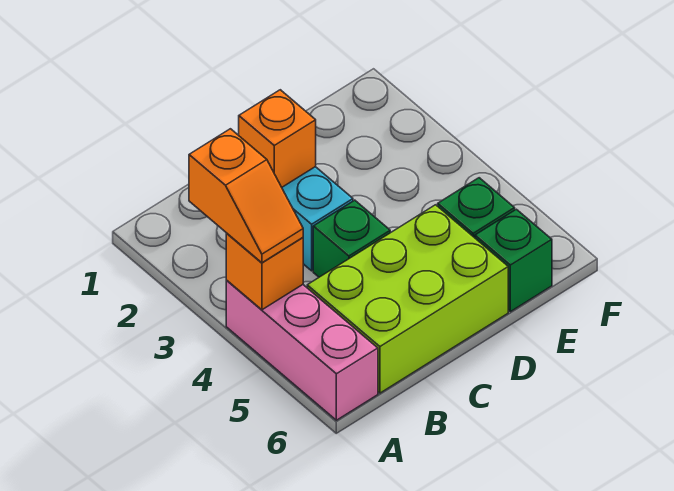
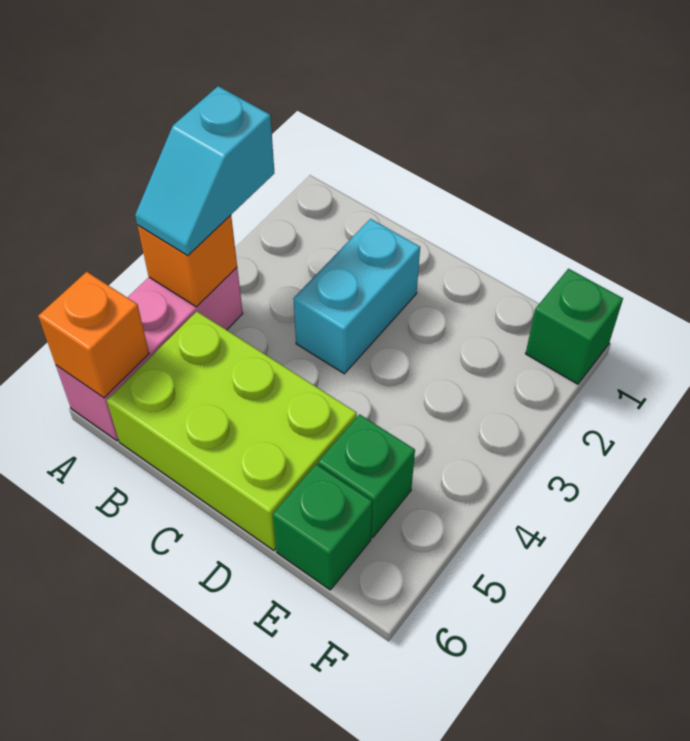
orange slope A3:A4 level 3 top 3 -> cyan slope A3:A4 level 3 top 3
orange brick C2 level 2 -> orange brick A6 level 2
green brick C4 level 1 -> green brick F1 level 1

